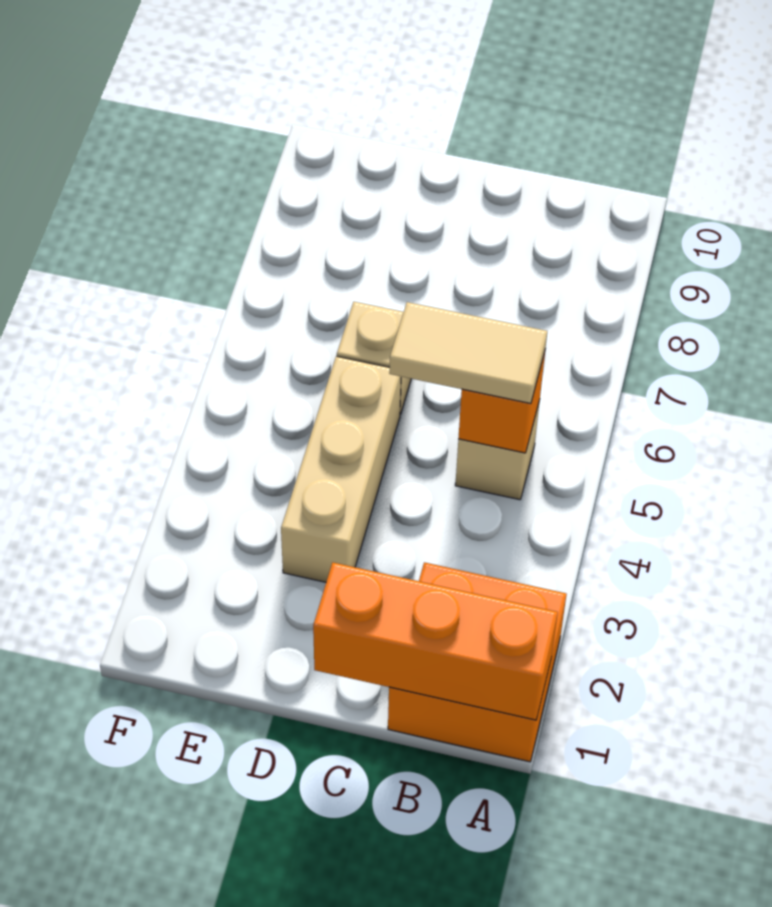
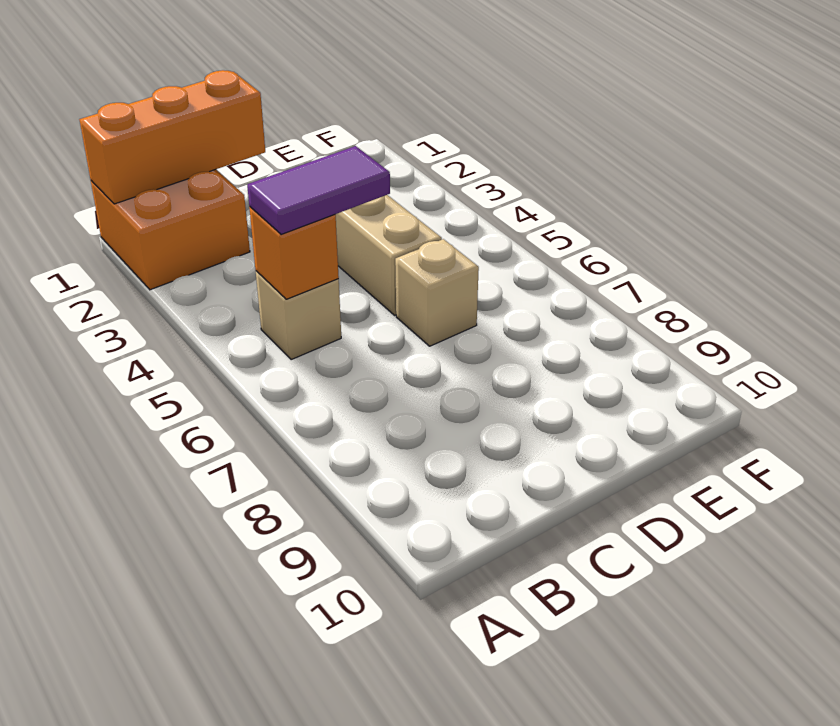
tan tile B5:C5 level 3 -> purple tile B5:C5 level 3

